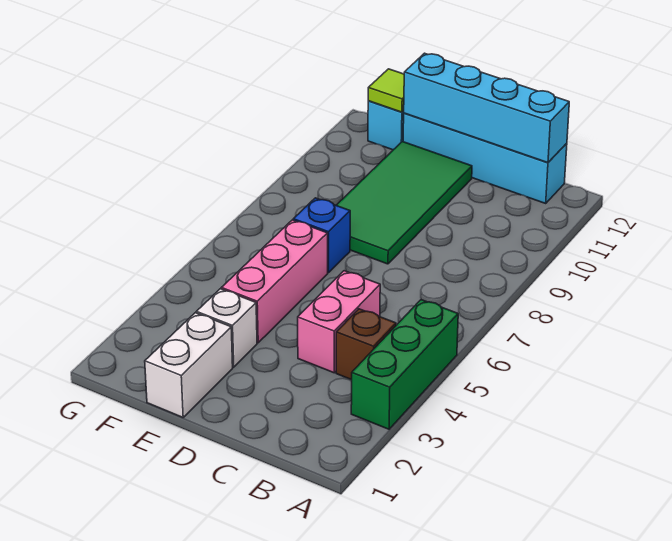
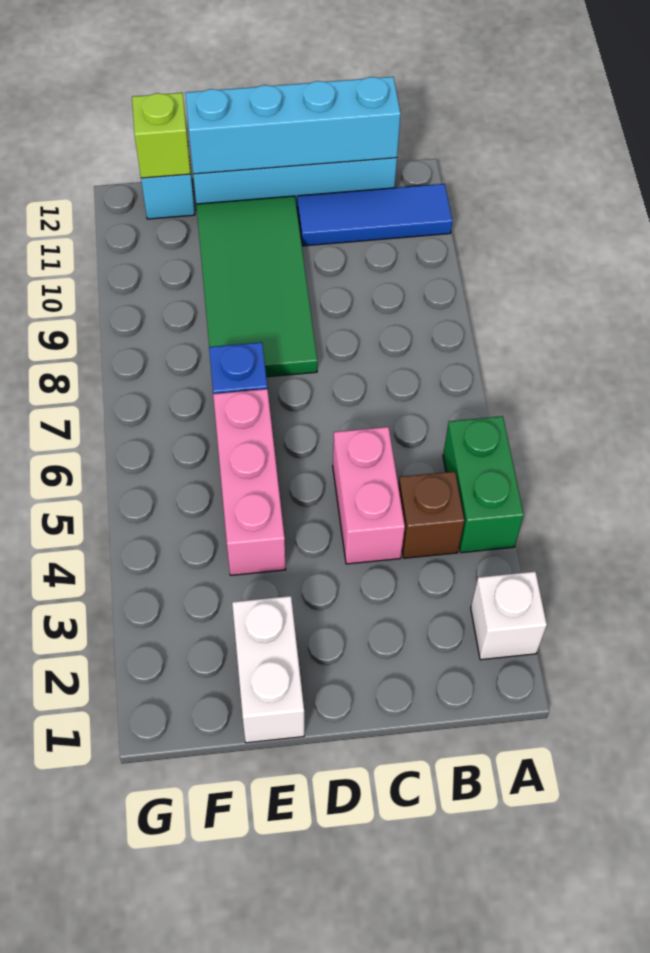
green brick A3:A5 level 1 -> green brick A4:A5 level 1
none -> blue tile A11:C11 level 1
white brick E3 level 1 -> white brick A2 level 1
lime tile F12 level 2 -> lime brick F12 level 2

